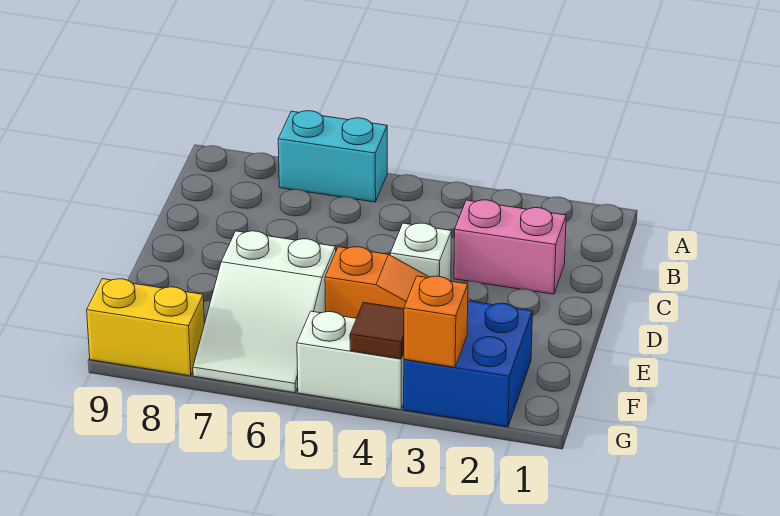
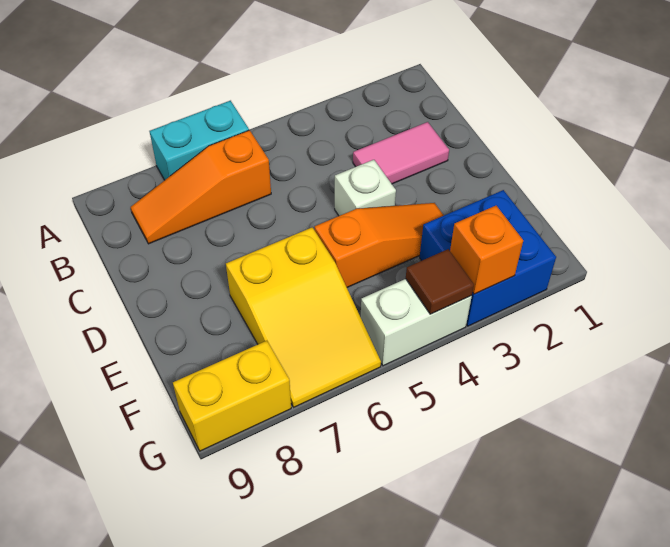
none -> orange slope B6:B8 level 1 top 6
pink brick C2:C3 level 1 -> pink tile C2:C3 level 1
white slope E6:G7 level 1 top E -> yellow slope E6:G7 level 1 top E

